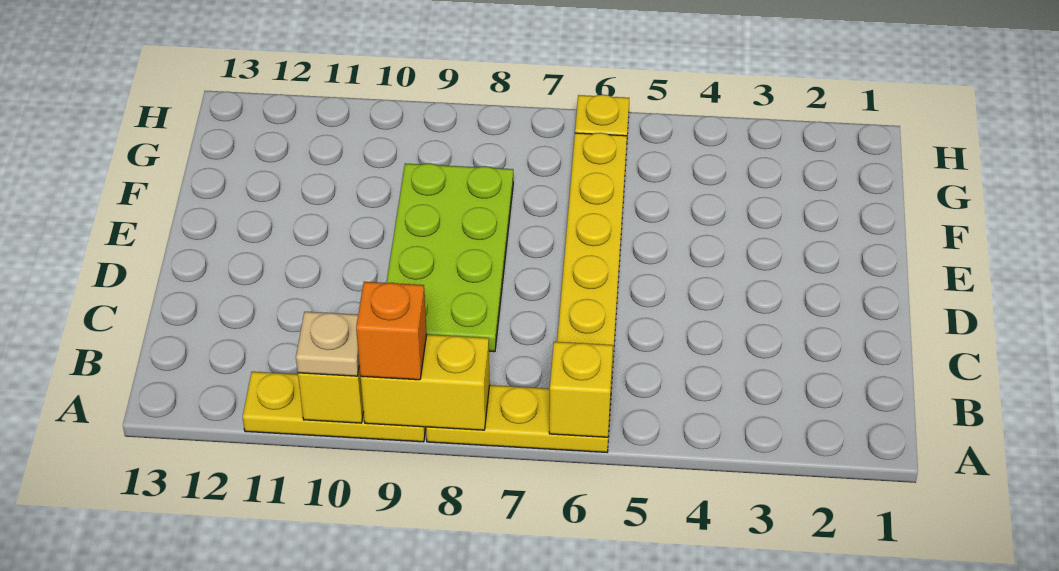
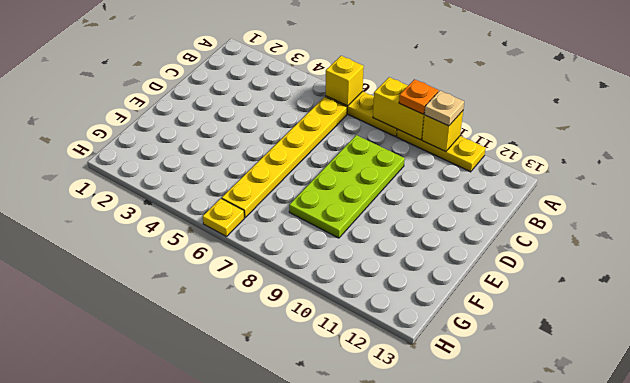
orange brick A9 level 3 -> orange plate A9 level 3

